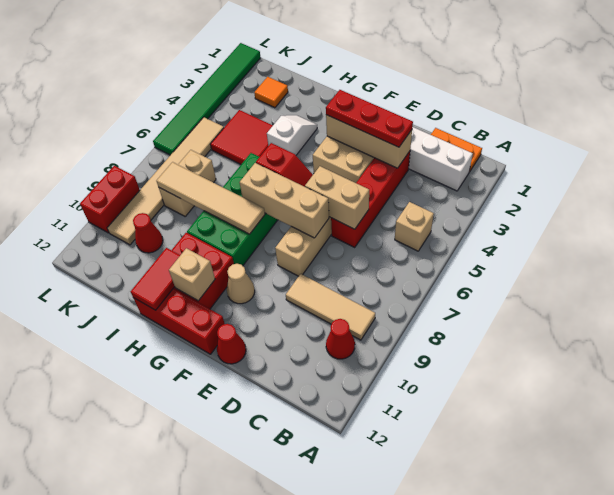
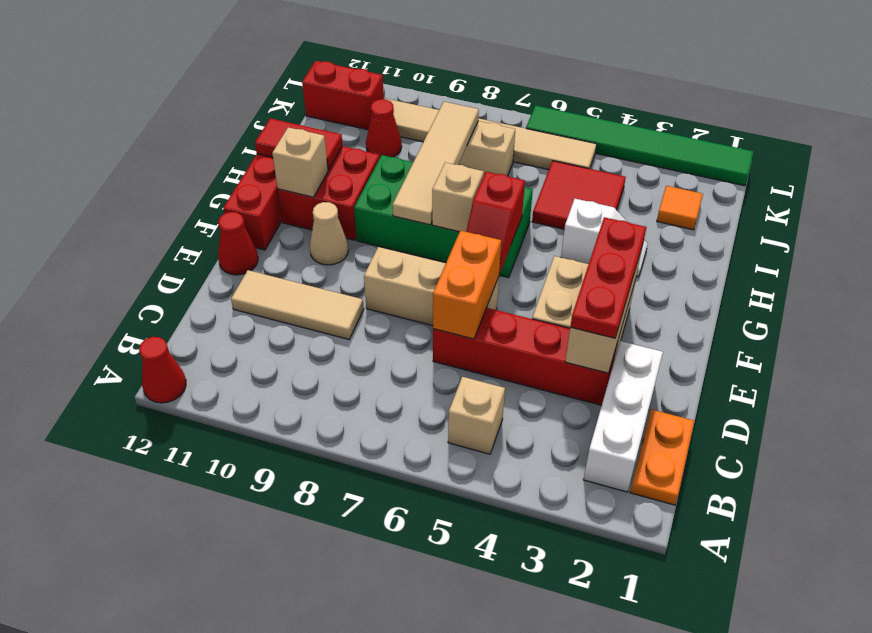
tan tile B9:D9 level 1 -> tan tile D9:D11 level 1
red cone B10 level 1 -> red cone A12 level 1
tan brick D6:E6 level 2 -> orange brick D6:E6 level 2
tan brick E7:G7 level 2 -> tan brick G7 level 2
red brick L9:L10 level 1 -> red brick K11:K12 level 1

